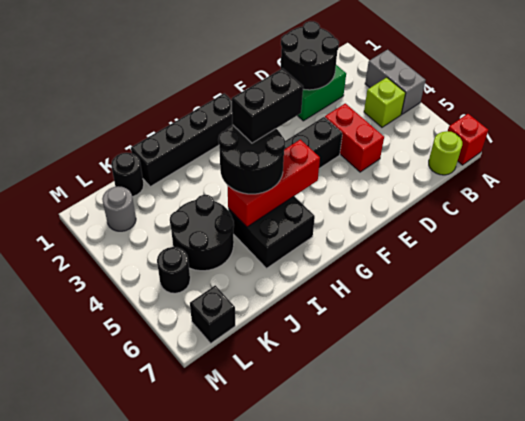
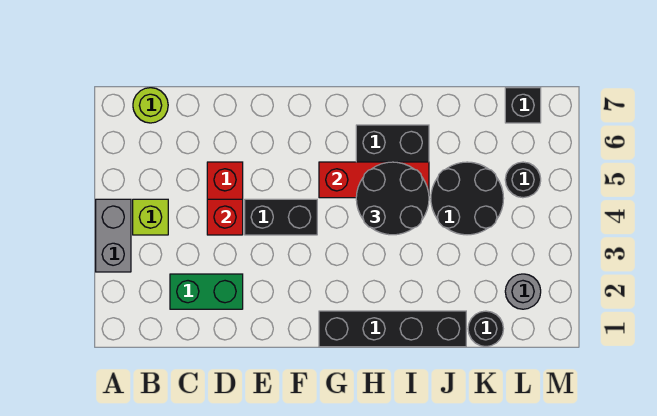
red brick A7 level 1 -> red brick D4 level 2
black round brick C1:D2 level 2 -> none
black brick G4:H4 level 4 -> none

